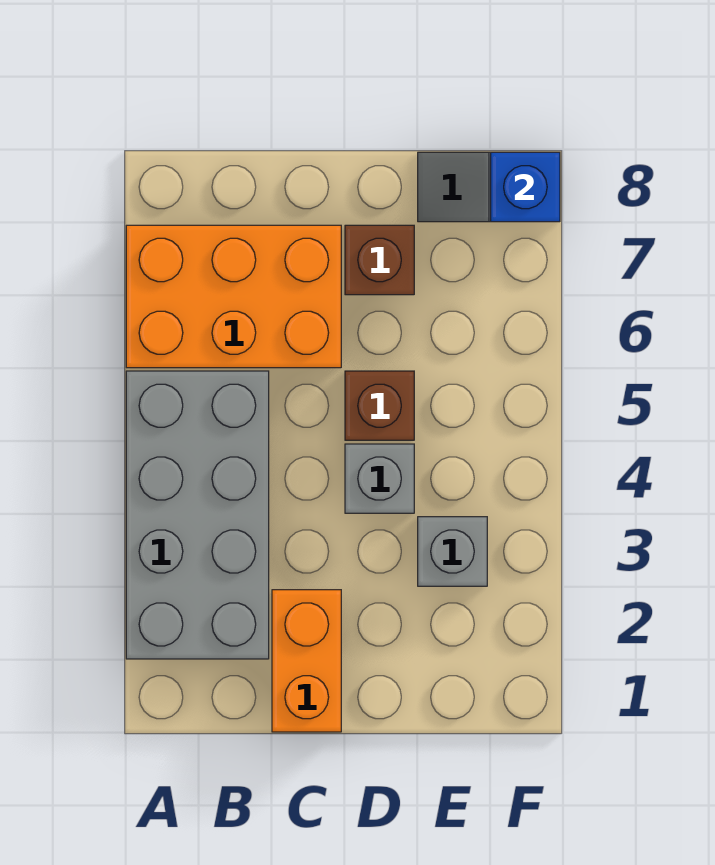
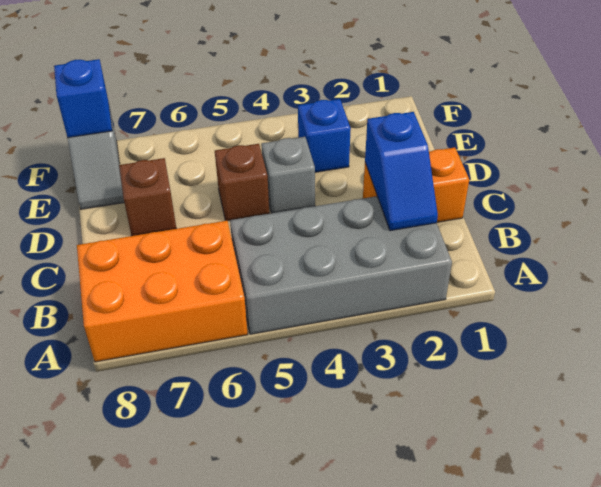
orange brick A6:C7 level 1 -> orange brick A6:B8 level 1
none -> blue slope B2:C2 level 2 top C
grey brick E3 level 1 -> blue brick E3 level 1

